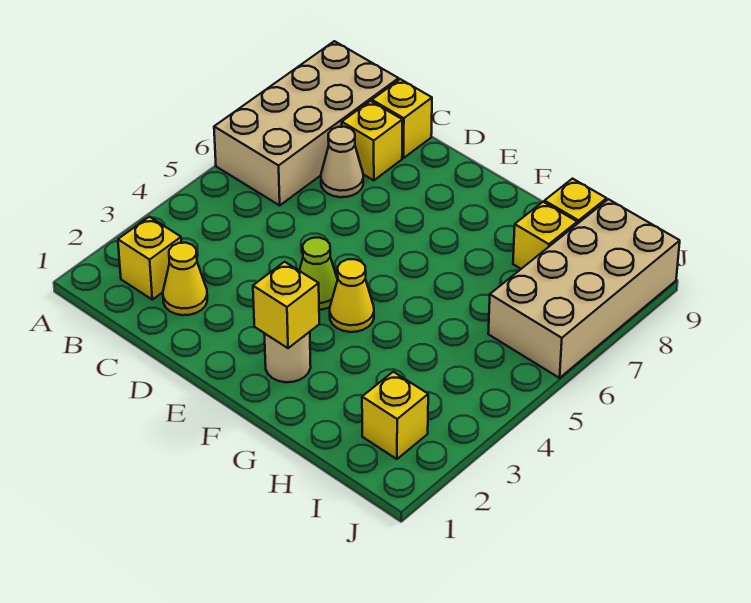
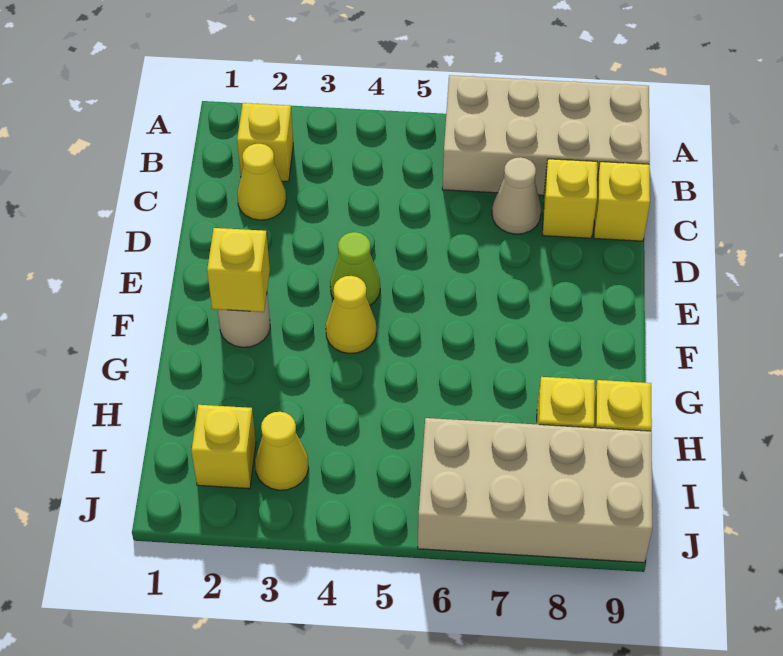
none -> yellow cone I3 level 1

